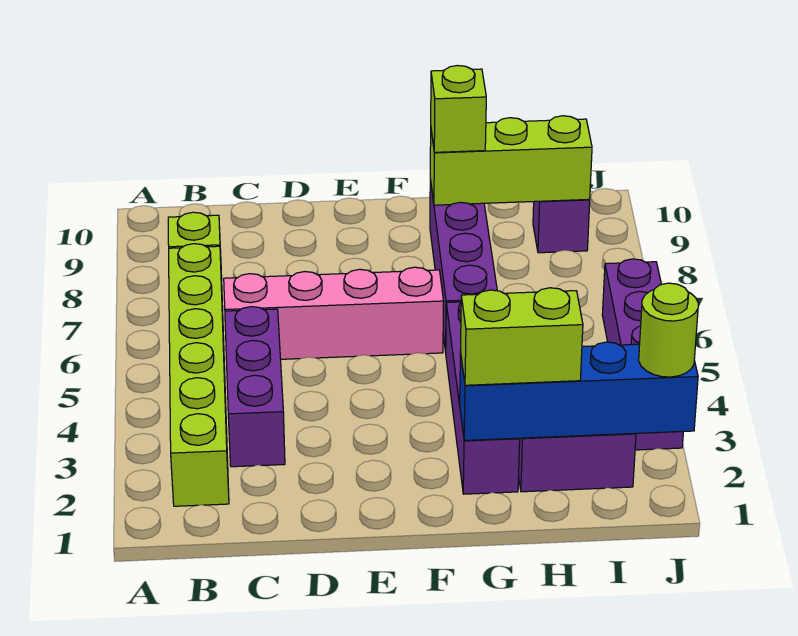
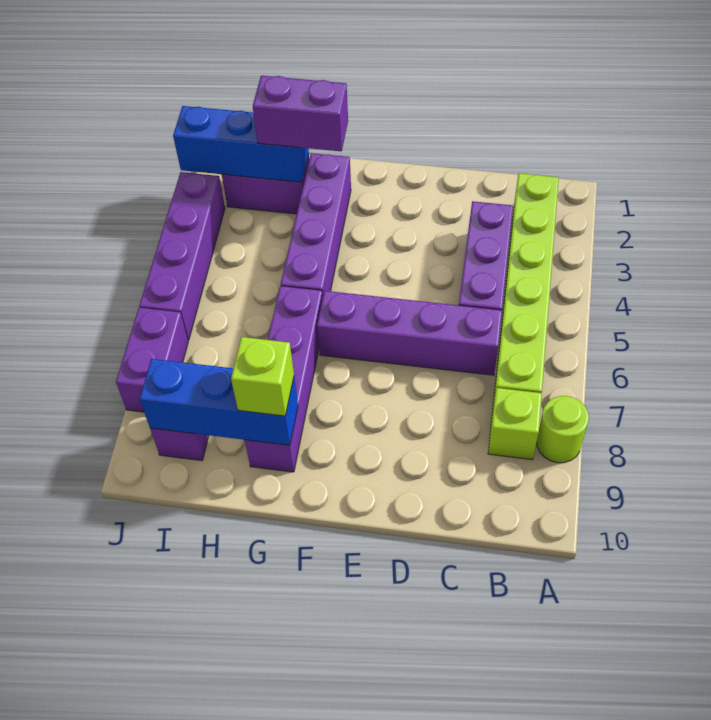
pink brick C6:F6 level 1 -> purple brick C6:F6 level 1
blue brick G2:J2 level 2 -> blue brick H2:J2 level 2
lime brick G2:H2 level 3 -> purple brick G2:H2 level 3
lime brick G9:I9 level 2 -> blue brick G9:I9 level 2
lime round brick J2 level 3 -> lime round brick A8 level 1
none -> purple brick J7:J8 level 1

